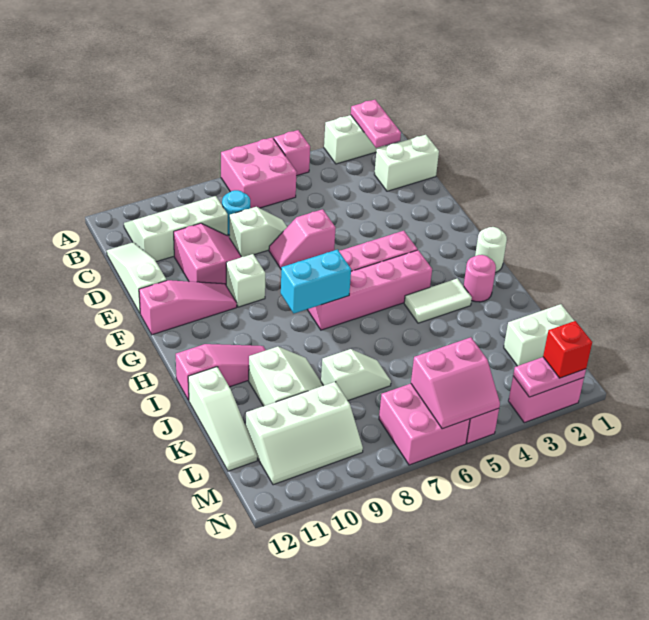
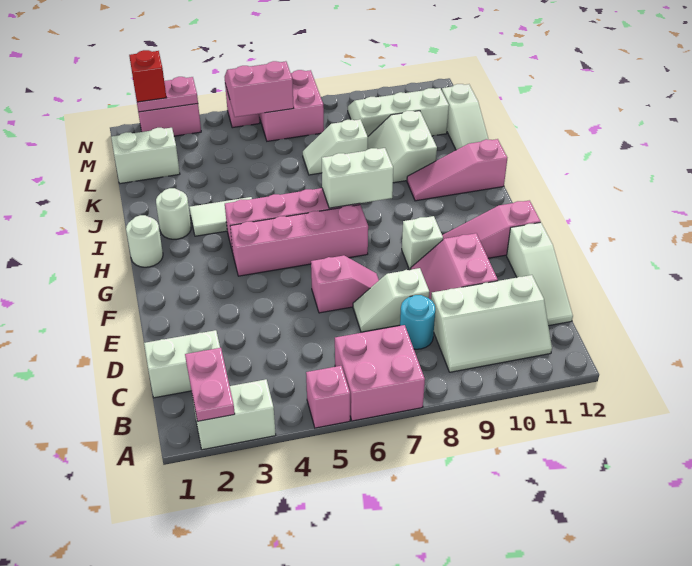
cyan brick H7:H8 level 2 -> white brick H7:H8 level 2
pink round brick I2 level 1 -> white round brick I2 level 1
white slope J12:L12 level 1 top J -> white slope J12:L12 level 1 top L

